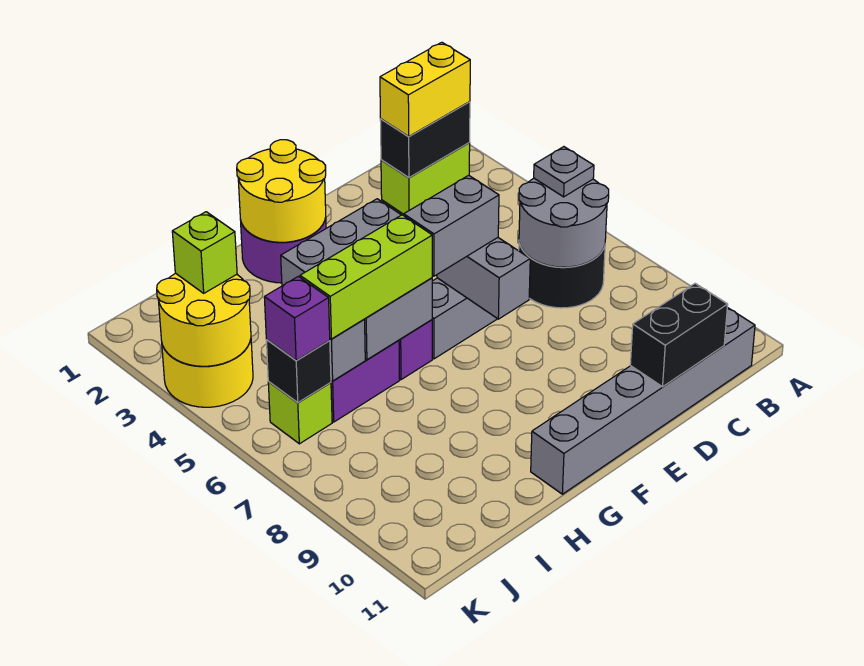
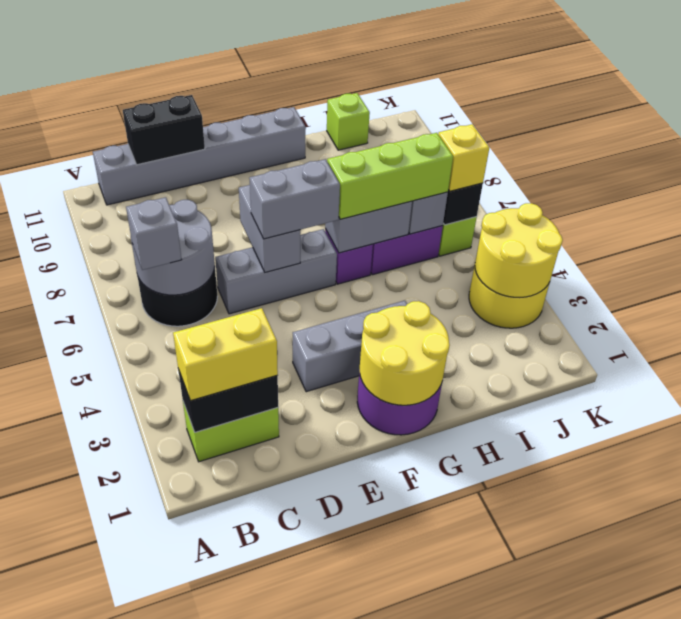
grey plate B6 level 3 -> grey brick B6 level 3
lime brick J3 level 3 -> lime brick I11 level 1
purple brick J6 level 3 -> yellow brick J6 level 3

